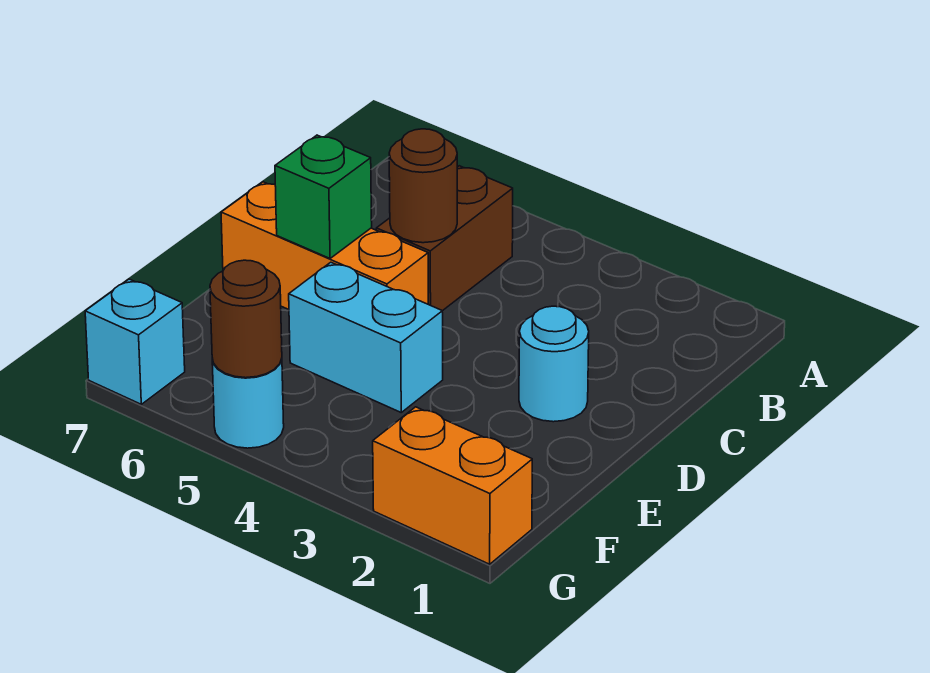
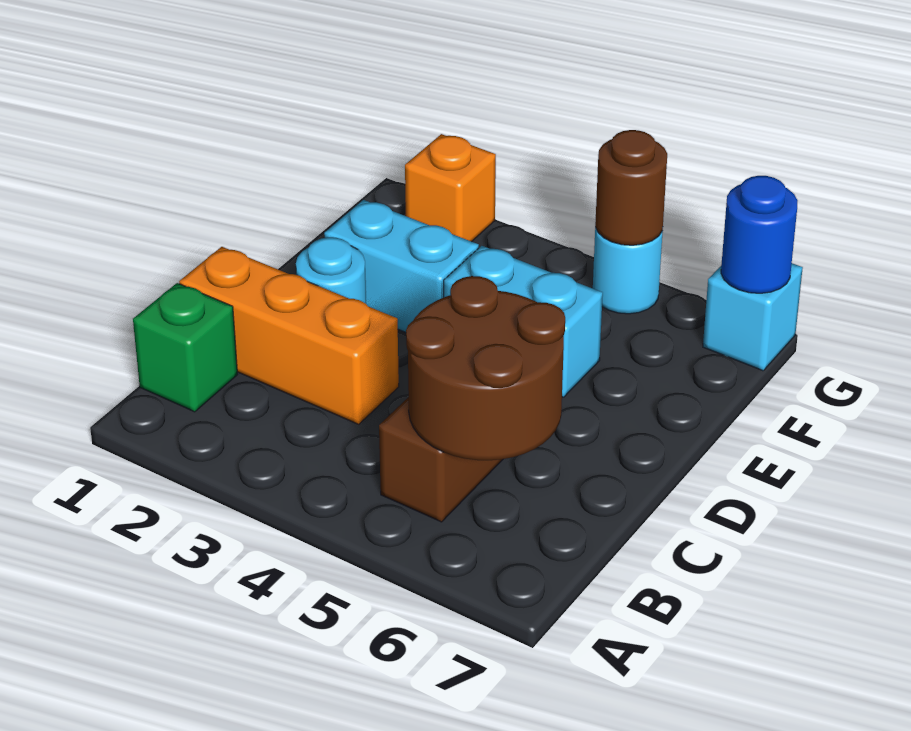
brown round brick C5 level 2 -> brown round brick B5:C6 level 2
orange brick D5:D7 level 1 -> orange brick C1:C3 level 1
green brick D6 level 2 -> green brick B1 level 1
none -> cyan brick E2:E3 level 1
orange brick G1:G2 level 1 -> orange brick G2 level 1
none -> blue round brick G7 level 2

